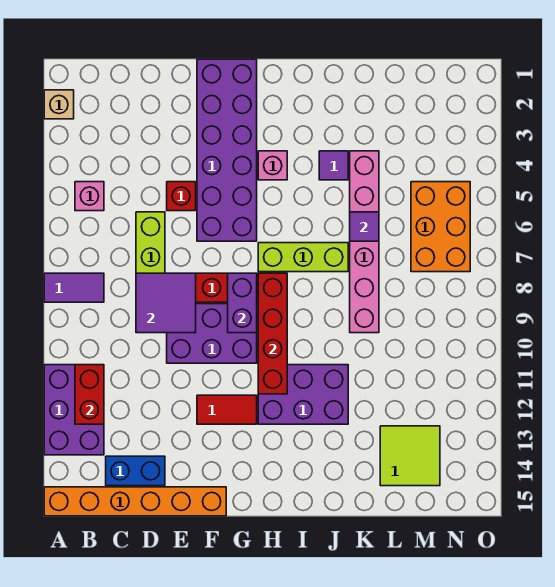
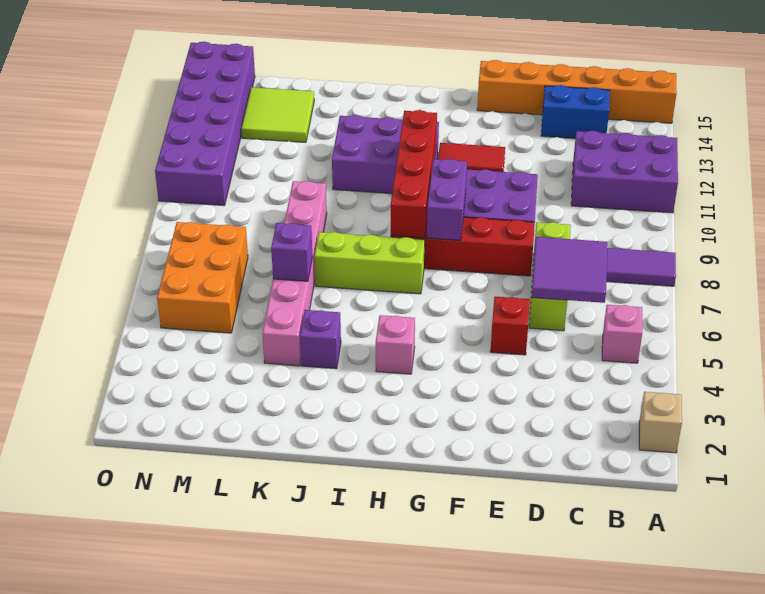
purple brick A11:B13 level 1 -> purple brick A11:C12 level 1
red brick B11:B12 level 2 -> none
purple tile D8:E9 level 2 -> purple tile C6:D7 level 2
purple brick F1:G6 level 1 -> purple brick N10:O15 level 1
purple tile J4 level 1 -> purple brick J4 level 1
purple tile K6 level 2 -> purple brick K6 level 2

